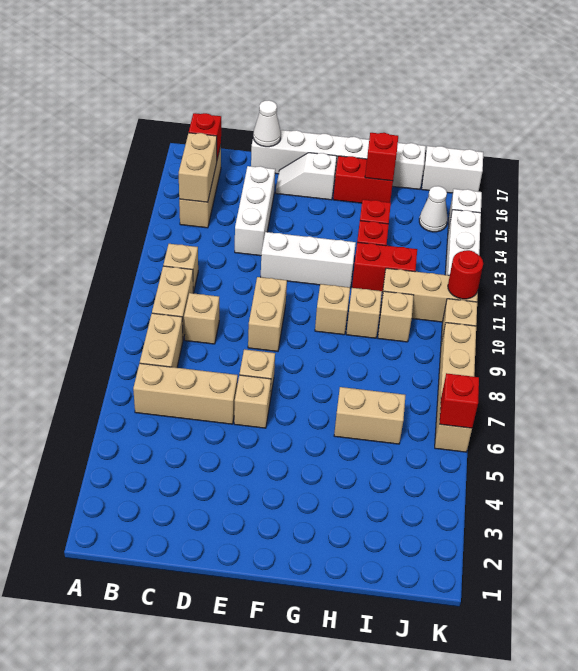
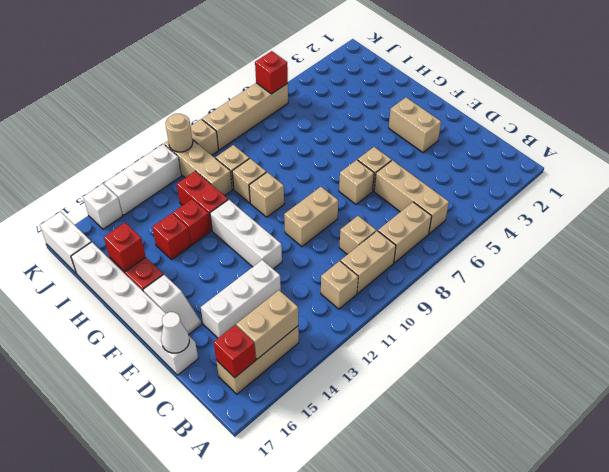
tan brick H6:I6 level 1 -> tan brick E3:F3 level 1
white cone J15 level 1 -> none
red round brick K11 level 2 -> tan round brick K11 level 2

